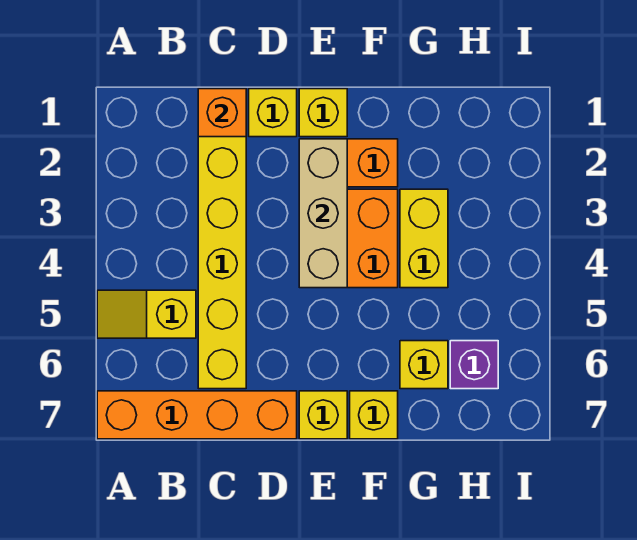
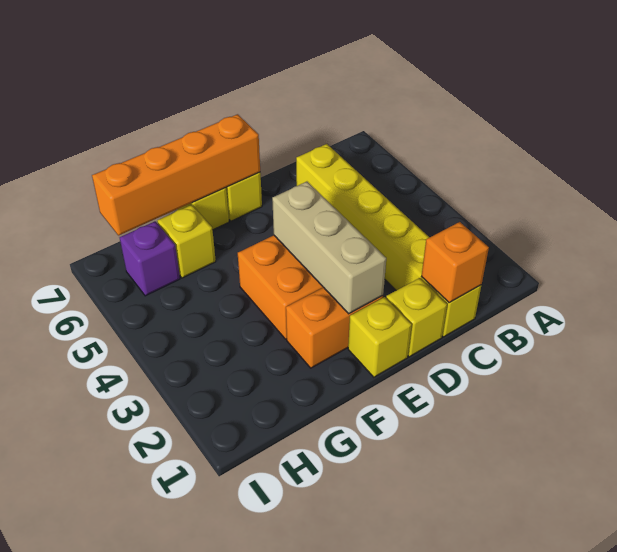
yellow slope A5:B5 level 1 top B -> none
orange brick A7:D7 level 1 -> orange brick E7:H7 level 2
yellow brick G3:G4 level 1 -> none

